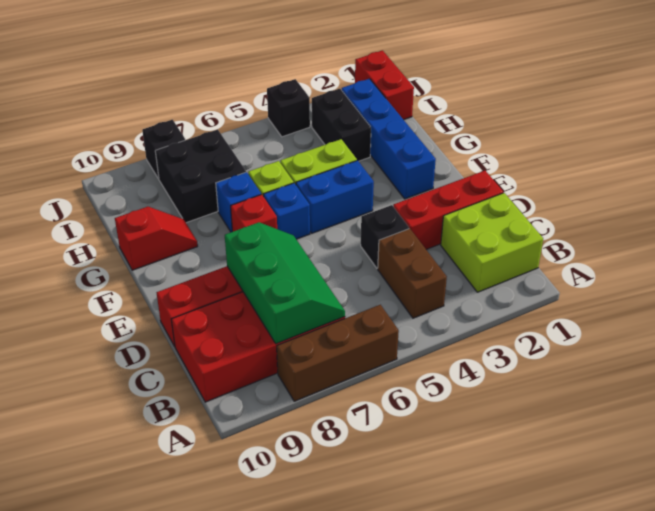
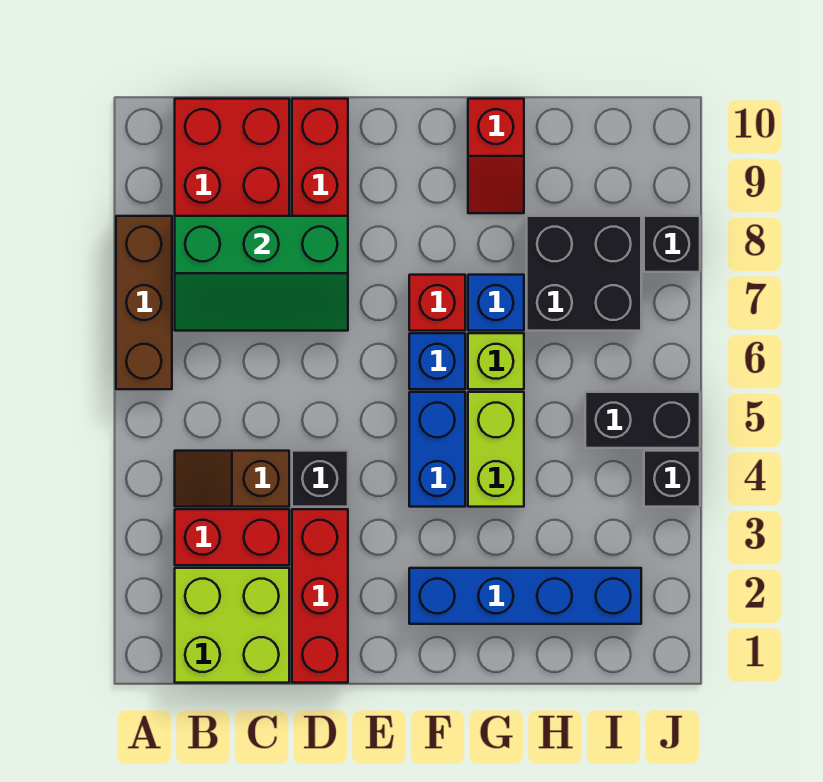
brown brick B4:C4 level 1 -> brown slope B4:C4 level 1 top C
black brick H3:I3 level 1 -> black brick I5:J5 level 1
red brick I1:J1 level 1 -> red brick B3:C3 level 1

